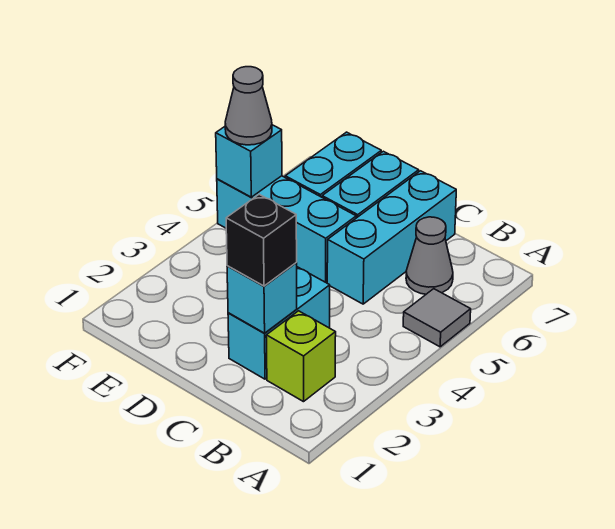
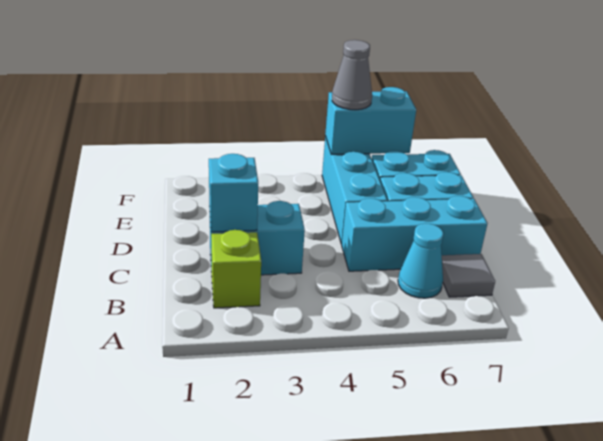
grey tile A5 level 1 -> grey tile B7 level 1
grey cone B6 level 1 -> cyan cone B6 level 1
black brick C2 level 3 -> none
cyan brick F5 level 2 -> cyan brick F5:F6 level 2

